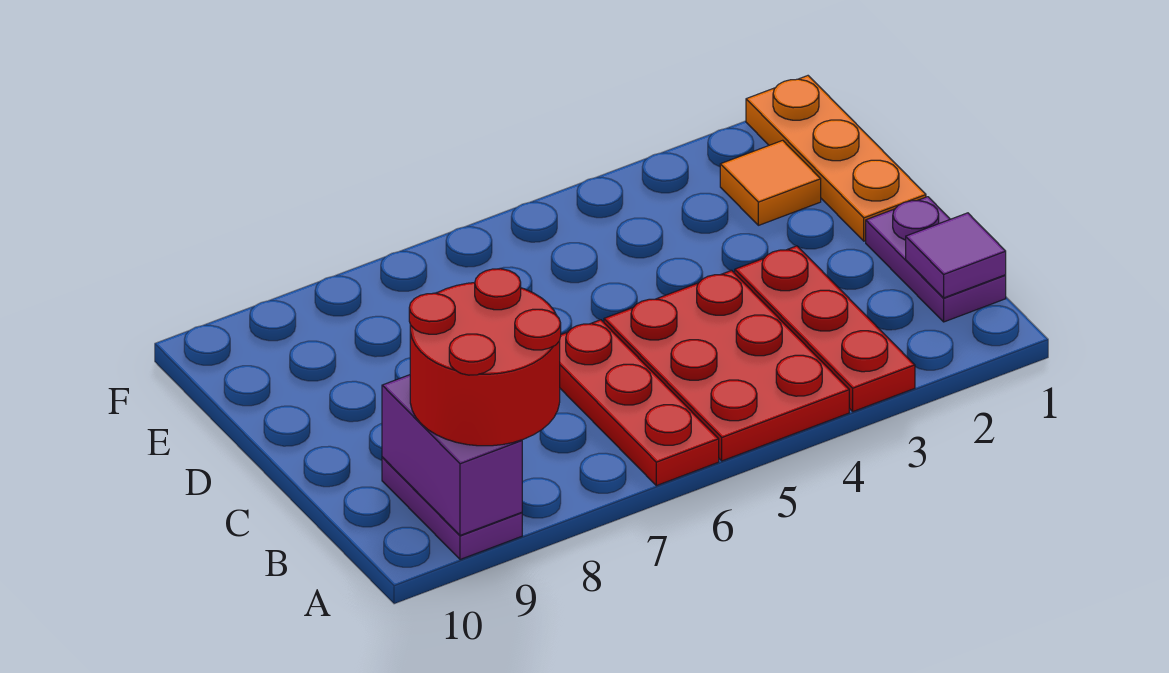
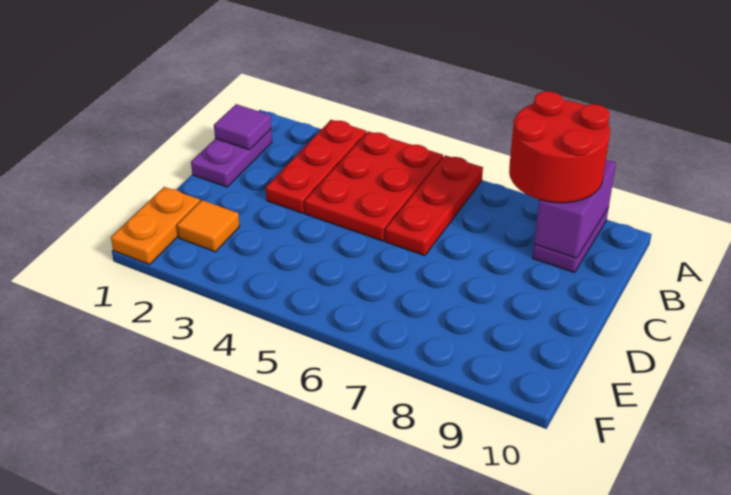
orange plate D1:F1 level 1 -> orange plate E1:F1 level 1

